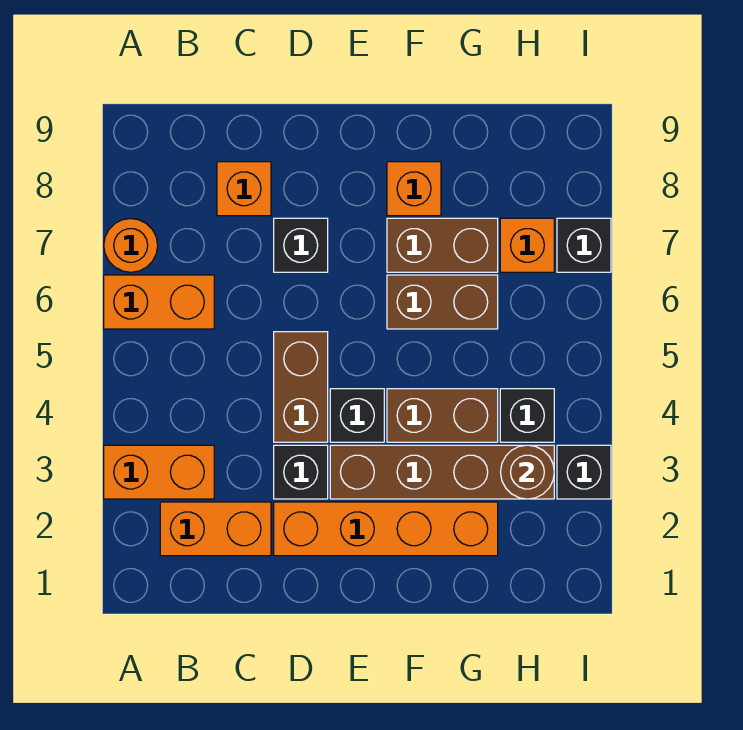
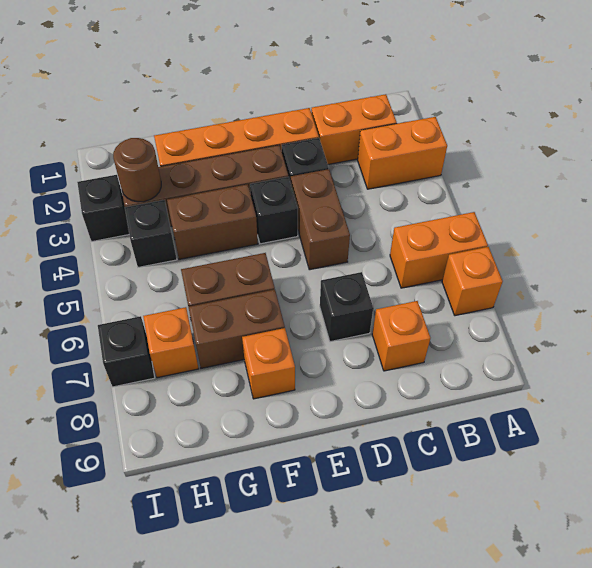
orange round brick A7 level 1 -> orange brick A7 level 1

